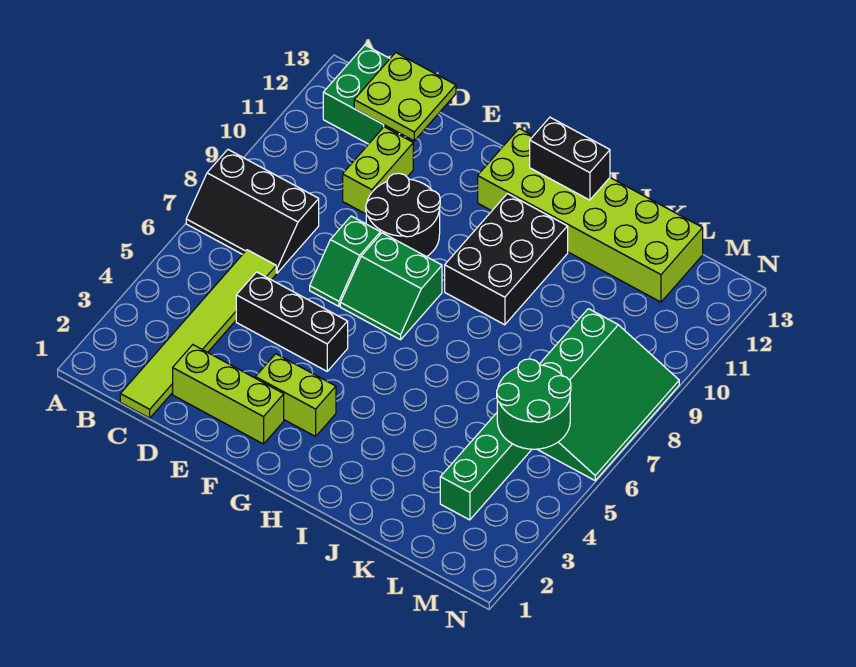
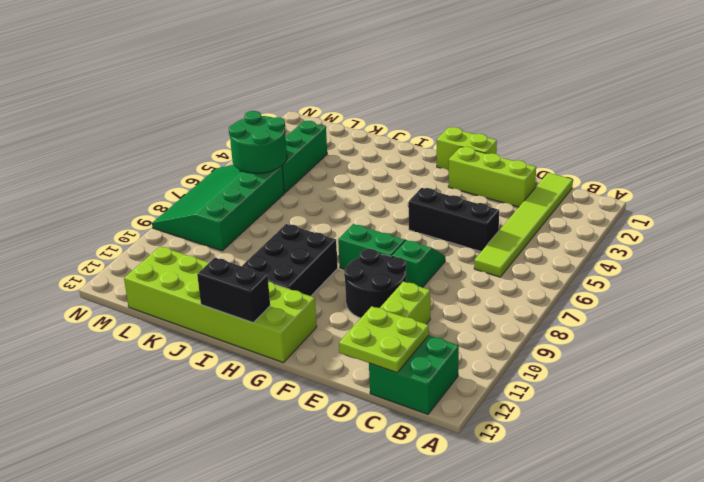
black slope A7:C8 level 1 top 8 -> none
lime brick F3:G3 level 1 -> lime brick F1:G1 level 1

